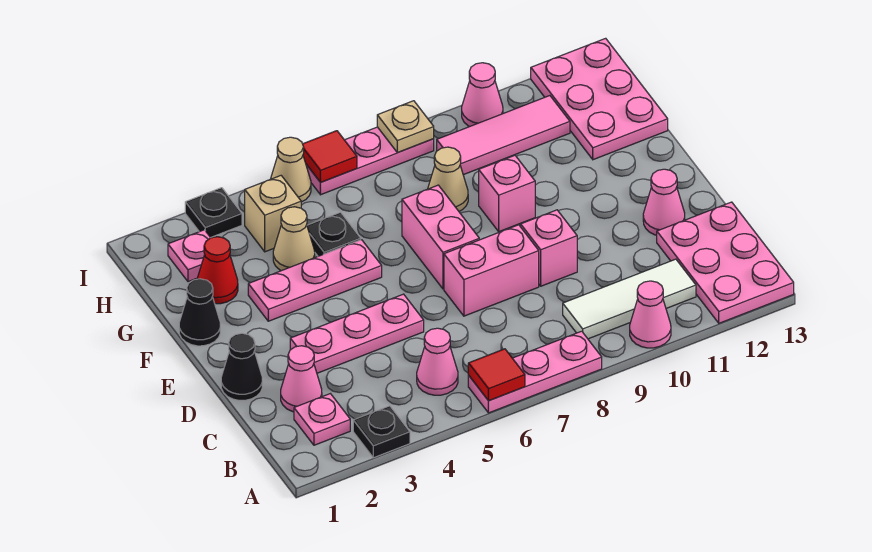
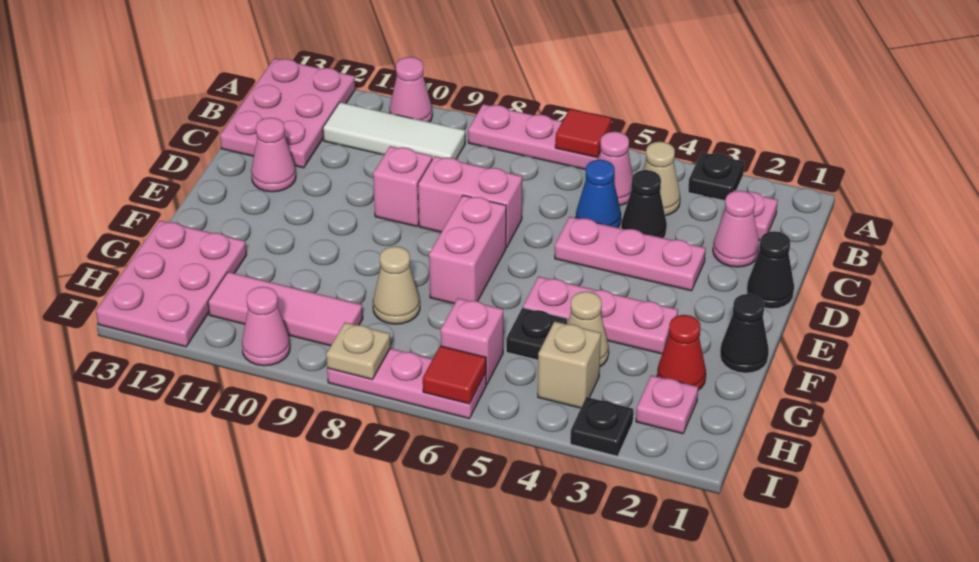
none -> black cone C4 level 1
none -> blue cone C5 level 1
pink brick F9 level 1 -> pink brick H6 level 1
tan cone I5 level 1 -> tan cone B4 level 1

